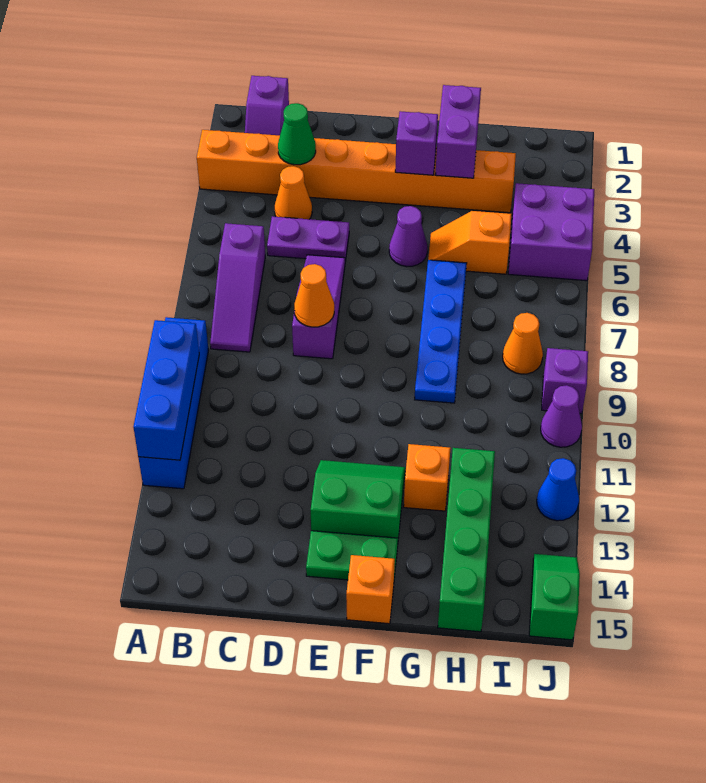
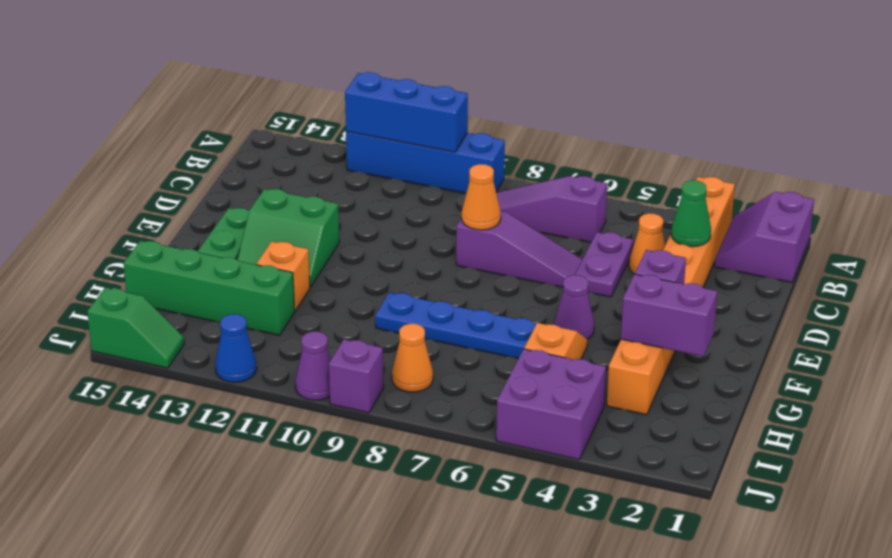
purple slope B1:B2 level 1 top 1 -> purple slope A1:B2 level 1 top 1
green slope E12:F13 level 1 top 13 -> green slope E12:F13 level 1 top E
orange brick F15 level 1 -> none

